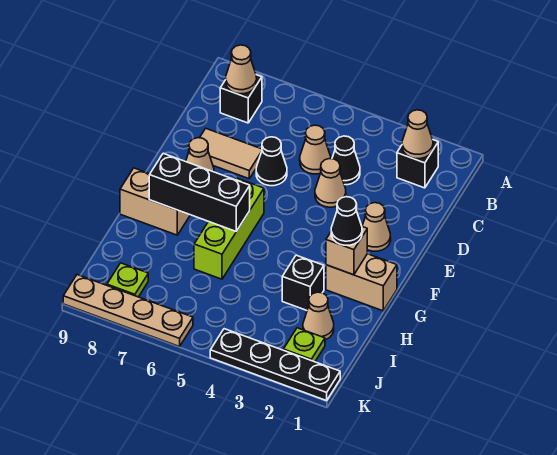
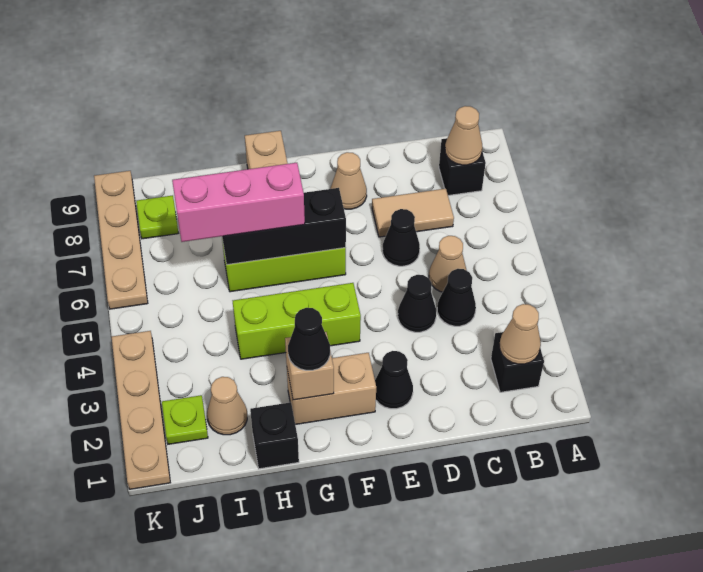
tan cone D4 level 1 -> black cone D4 level 1
tan tile D7:D8 level 1 -> tan tile C7:D7 level 1
tan cone E2 level 1 -> black cone E2 level 1
none -> lime brick F4:H4 level 1
tan brick G1:G2 level 1 -> tan brick F2:G2 level 1
black brick G6:G8 level 2 -> black brick F6:H6 level 2
none -> pink brick G6:I6 level 3
black brick H3 level 1 -> black brick H1 level 1
black plate K1:K4 level 1 -> tan plate K1:K4 level 1

